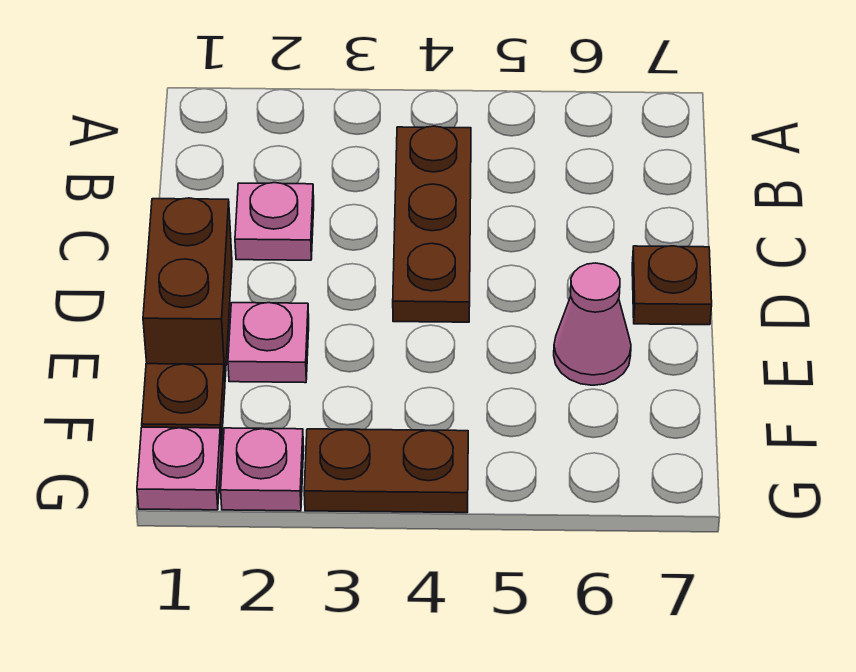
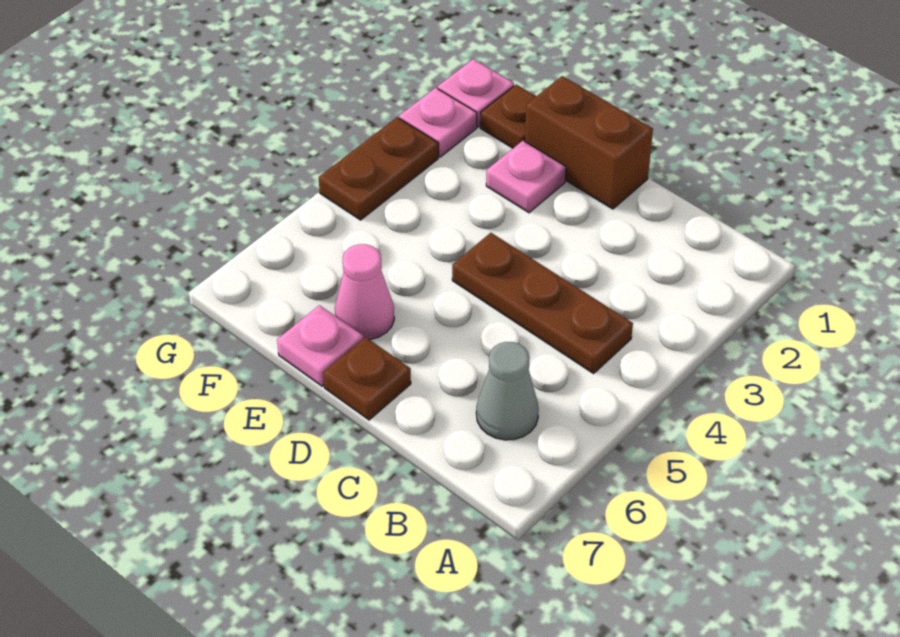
none -> grey cone B6 level 1
pink plate C2 level 1 -> pink plate E7 level 1

